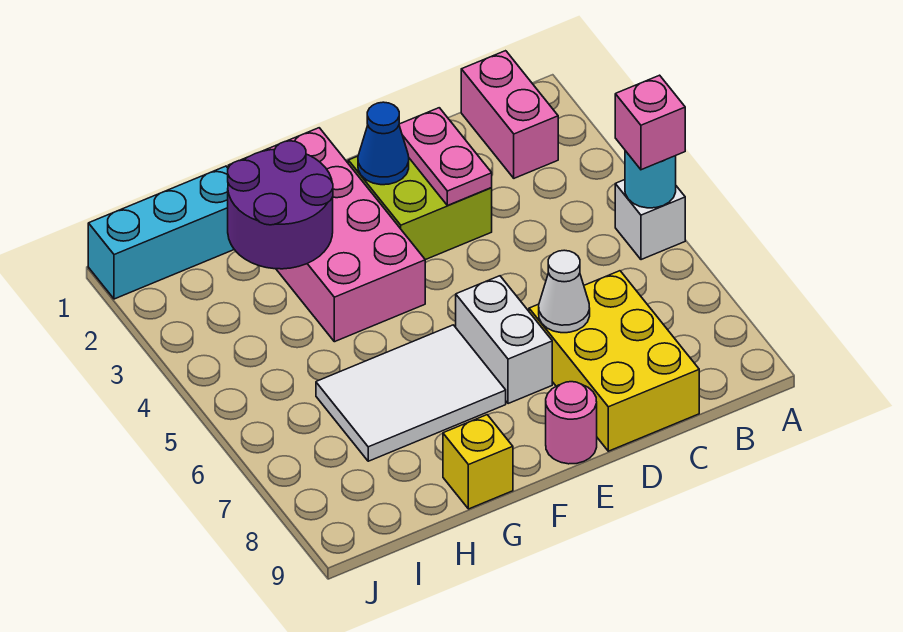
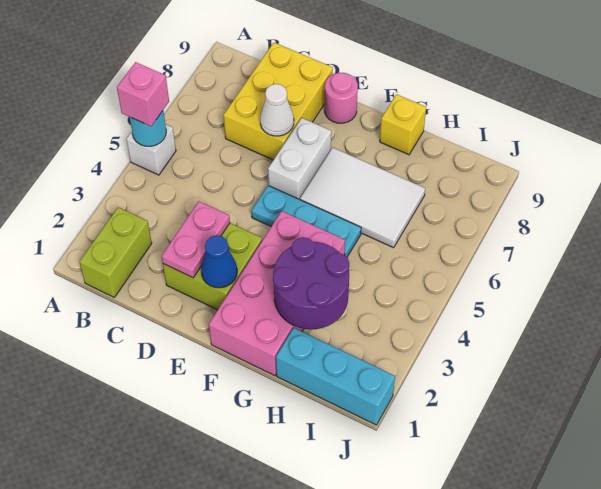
pink brick B1:B2 level 1 -> lime brick B1:B2 level 1
none -> cyan plate E5:G5 level 1

